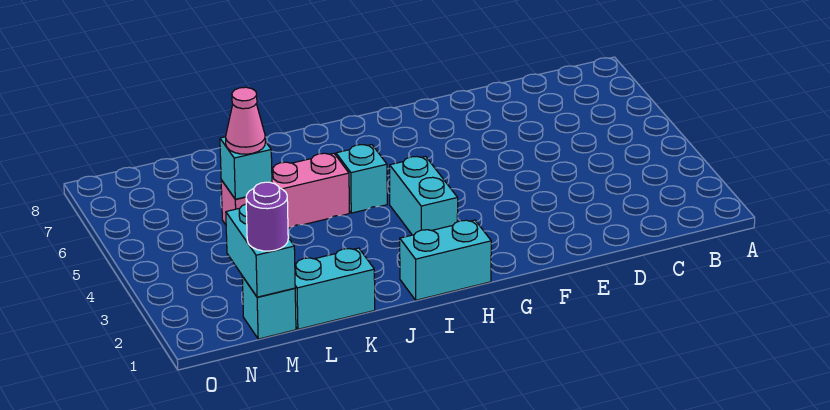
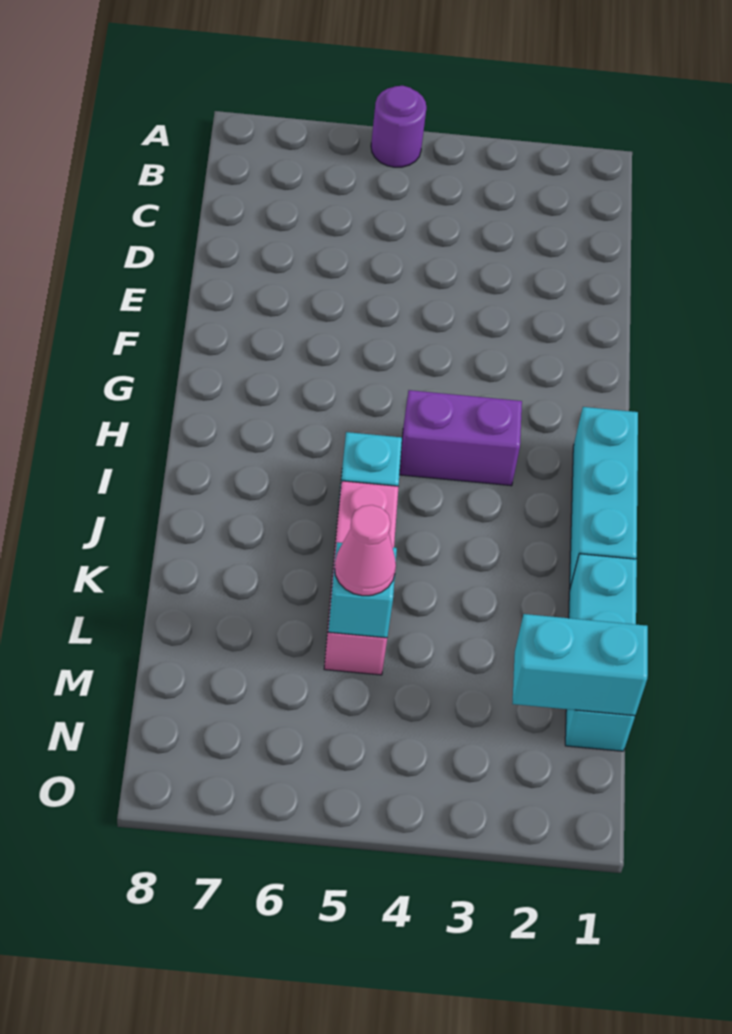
cyan brick H1:I1 level 1 -> cyan brick H1:J1 level 1
cyan brick H3:H4 level 1 -> purple brick H3:H4 level 1
purple round brick M1 level 3 -> purple round brick A5 level 1

